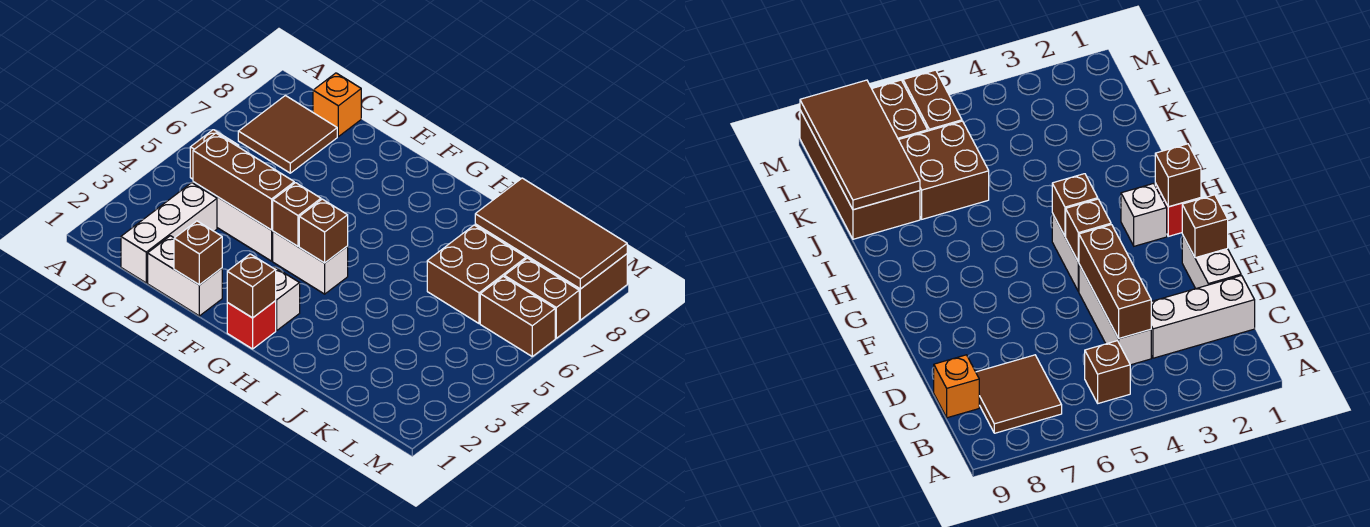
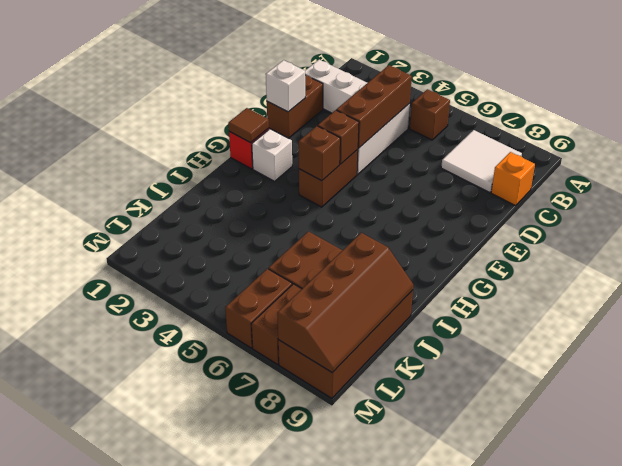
brown tile B7:C8 level 1 -> white tile B7:C8 level 1
white brick D1:E1 level 1 -> brown brick D1:E1 level 1
brown brick E1 level 2 -> white brick E1 level 2
white brick F4:G4 level 1 -> brown brick F4:G4 level 1
brown brick G1 level 2 -> brown tile G1 level 2
brown tile J8:M9 level 2 -> brown slope J8:M9 level 2 top 8

